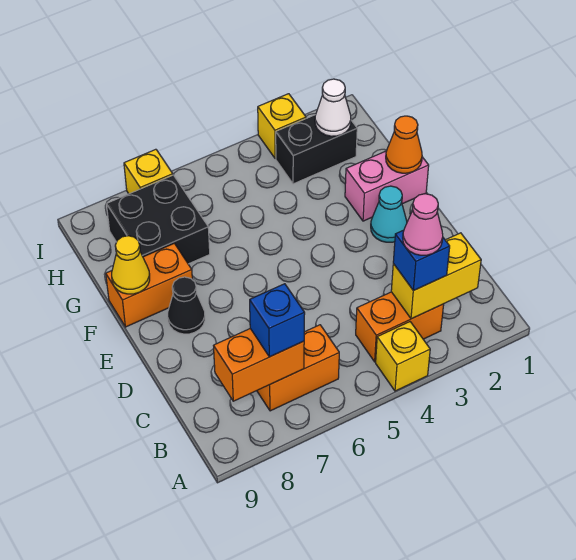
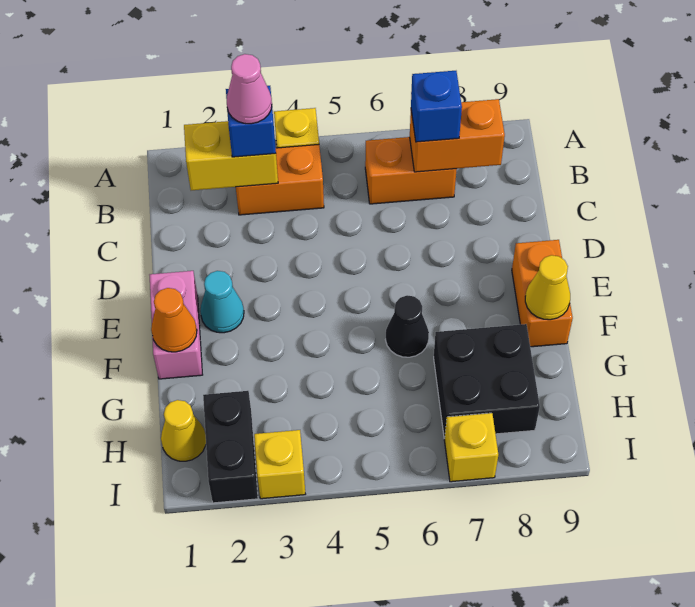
black cone E8 level 1 -> black cone F6 level 1
pink brick F1:F2 level 1 -> pink brick E1:F1 level 1
orange brick F8:F9 level 1 -> orange brick E9:F9 level 1
none -> yellow cone H1 level 1
black brick H2:H3 level 1 -> black brick H2:I2 level 1
white cone H2 level 2 -> none

